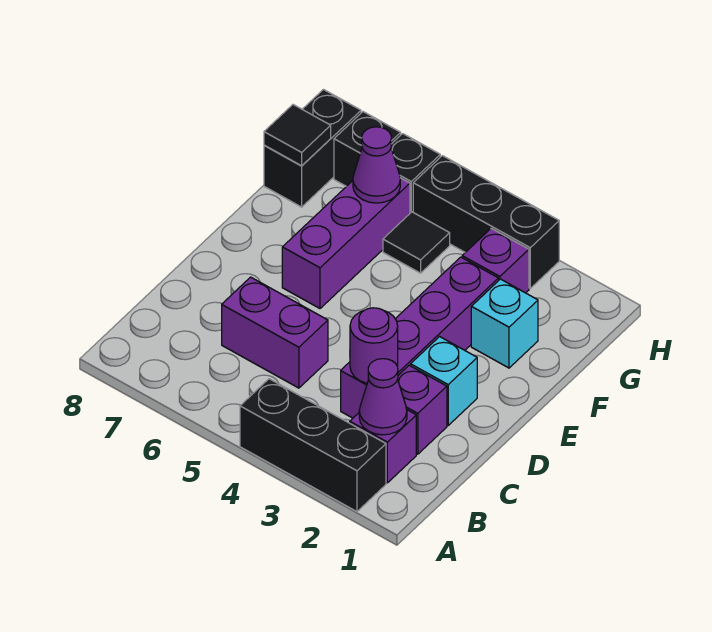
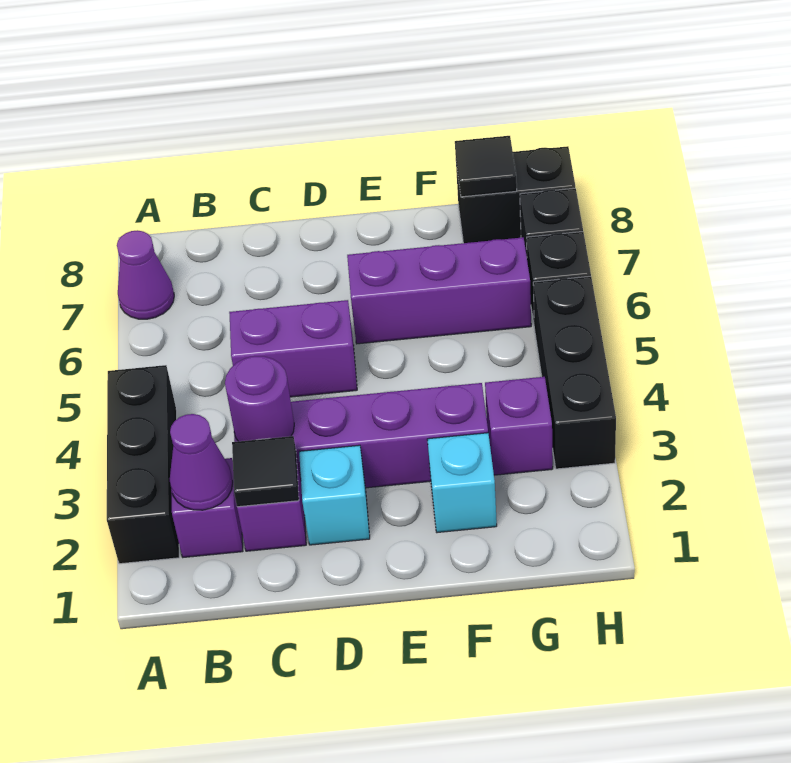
purple brick C5:C6 level 1 -> purple brick C5:D5 level 1
black tile G5 level 1 -> black tile C2 level 2
purple cone G6 level 2 -> purple cone A7 level 1

